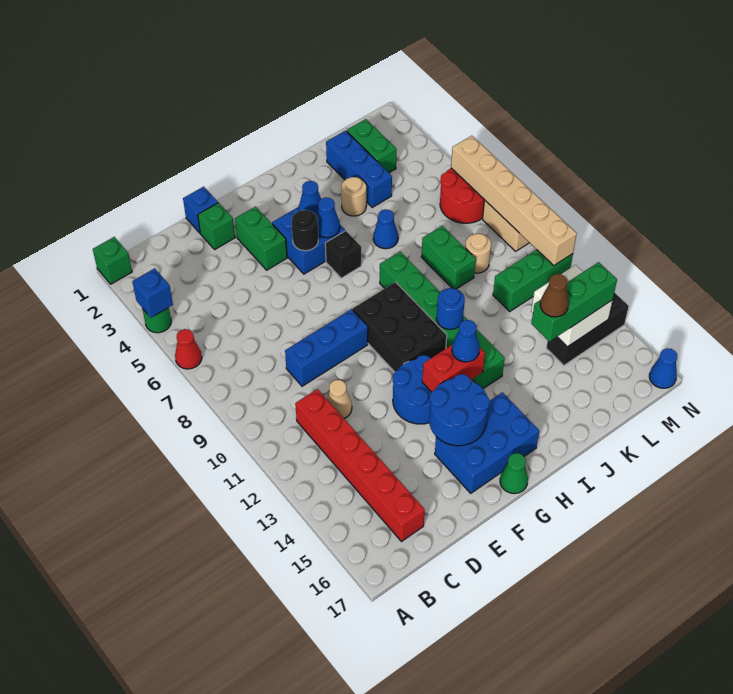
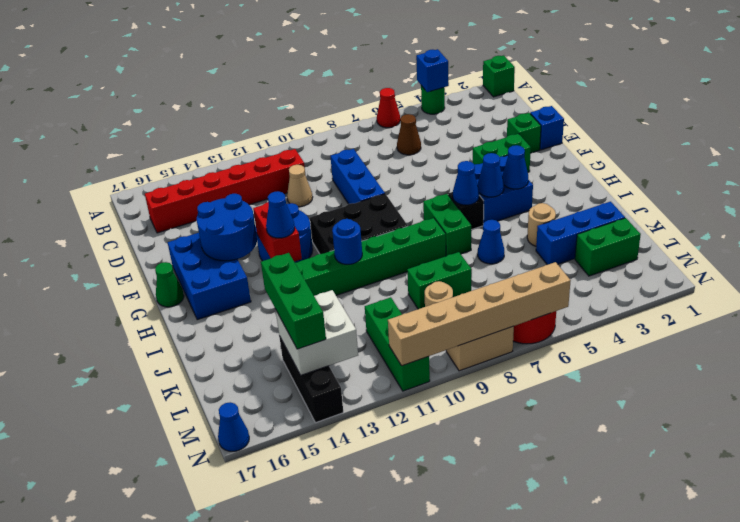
black round brick G5 level 2 -> none
none -> blue cone H6 level 2
none -> green brick H7:I7 level 1
brown cone K14 level 4 -> brown cone C6 level 1

